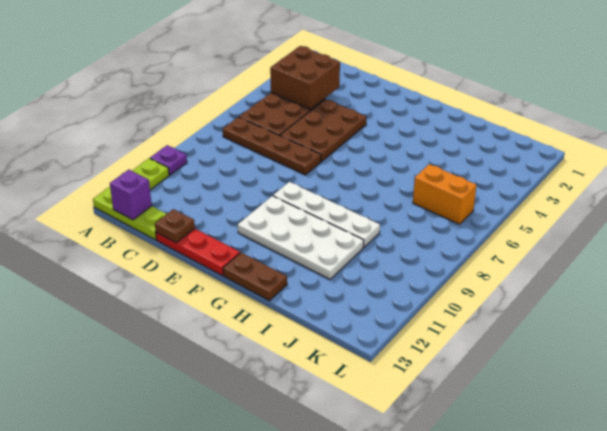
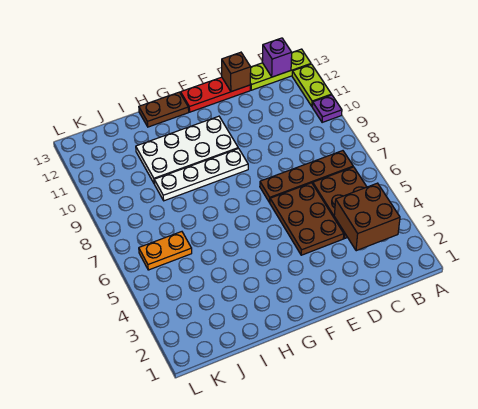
brown plate D13 level 2 -> brown brick D13 level 2
orange brick J6:K6 level 1 -> orange plate J6:K6 level 1

